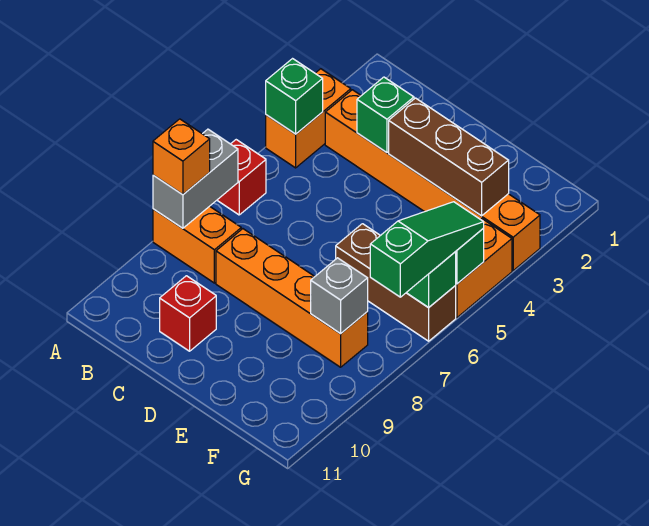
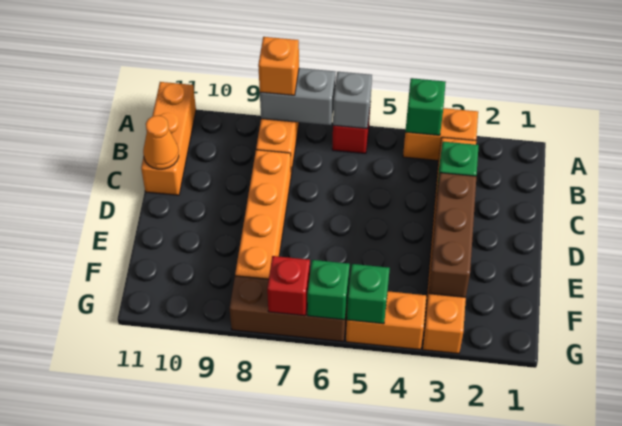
none -> orange brick A11:C11 level 1
red brick C10 level 1 -> red brick G7 level 2
none -> orange cone C11 level 2
brown brick E6:G6 level 1 -> brown brick G6:G8 level 1
grey brick F8 level 2 -> grey brick A6 level 2
green slope G5:G7 level 3 top 7 -> none

